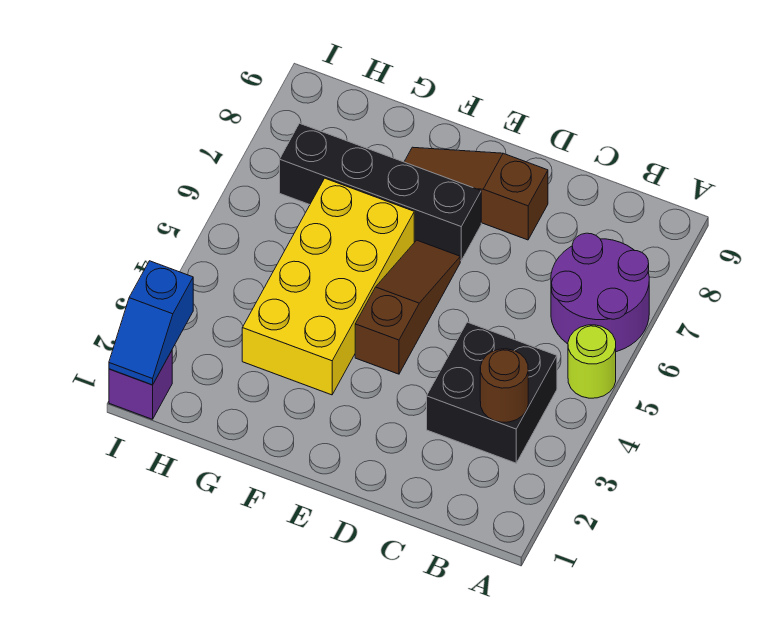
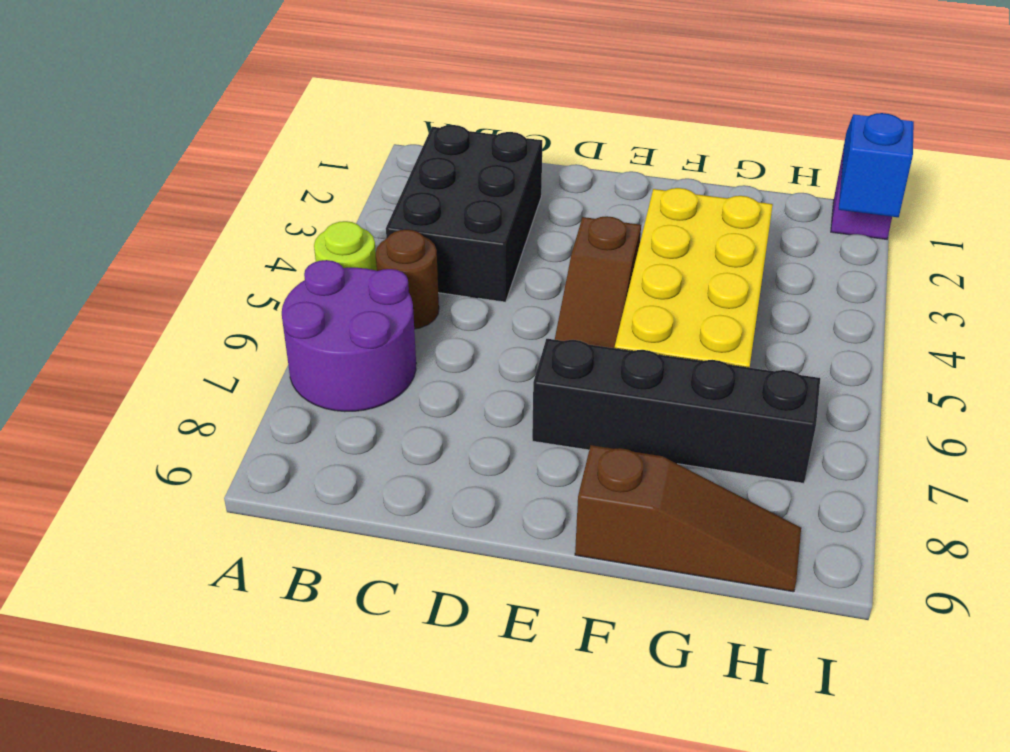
black brick B3:C4 level 1 -> black brick B2:C4 level 1
brown round brick B3 level 2 -> brown round brick B5 level 1
brown slope D8:F8 level 1 top D -> brown slope F9:H9 level 1 top F

